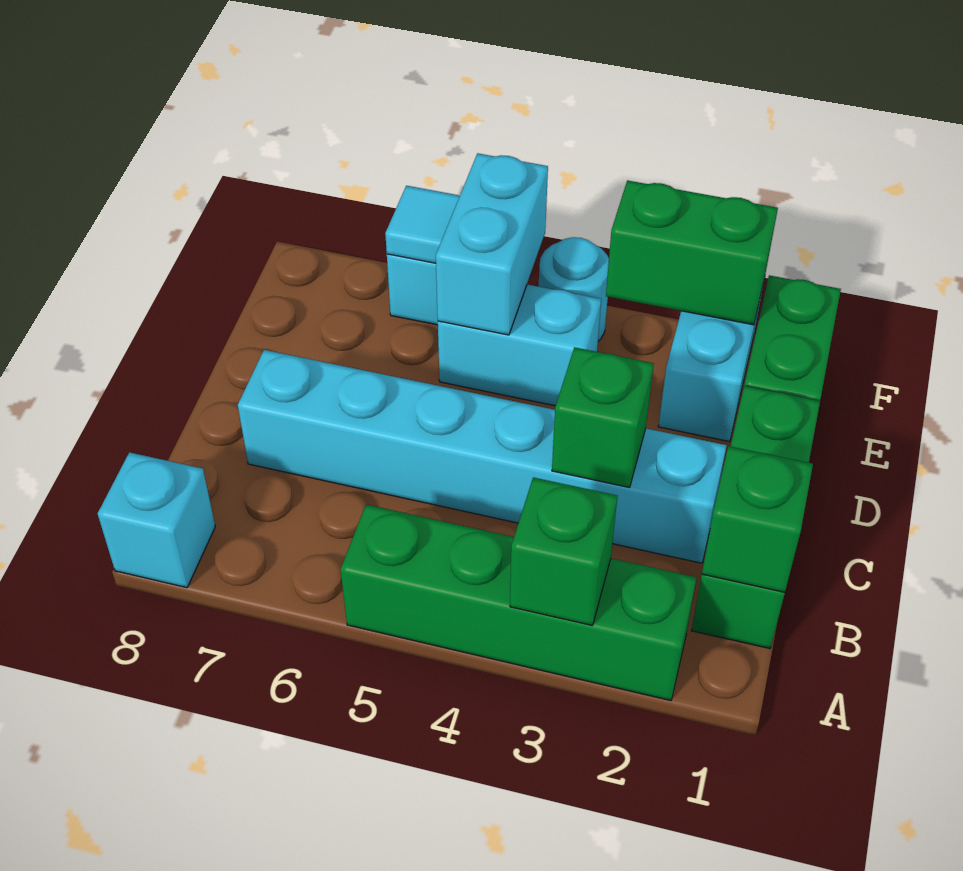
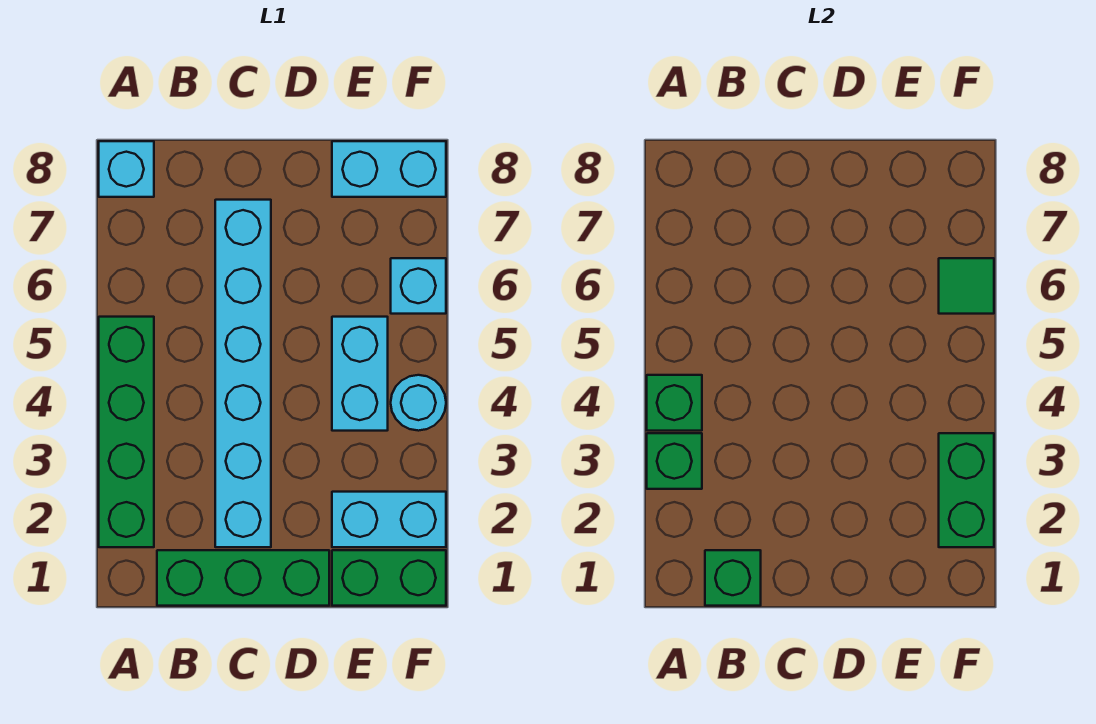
green brick C3 level 2 -> green brick A4 level 2
cyan brick E5:F5 level 2 -> cyan brick E8:F8 level 1
cyan tile F6 level 2 -> green tile F6 level 2

